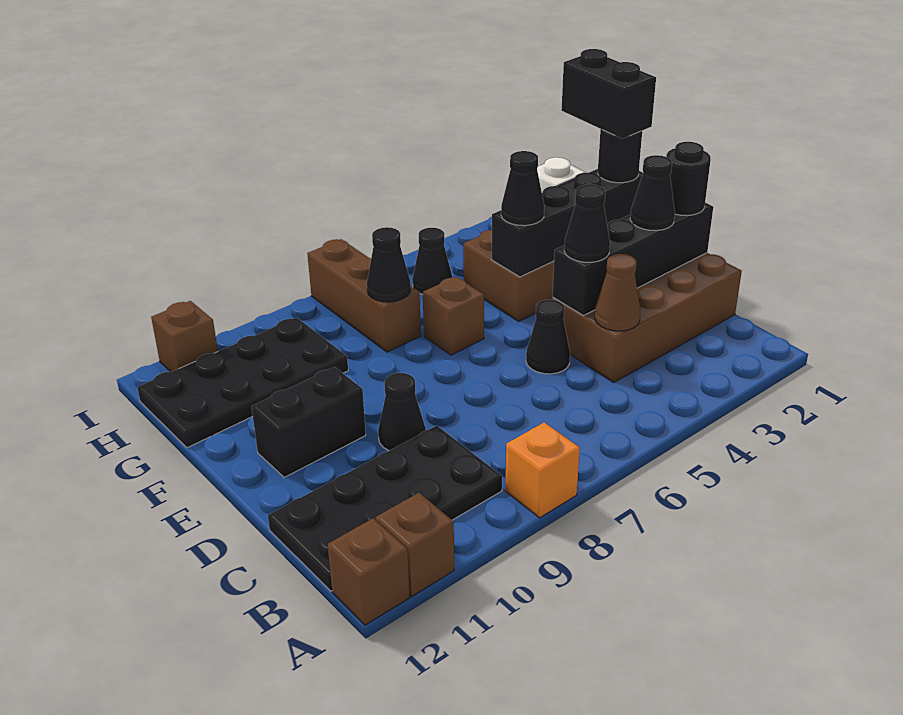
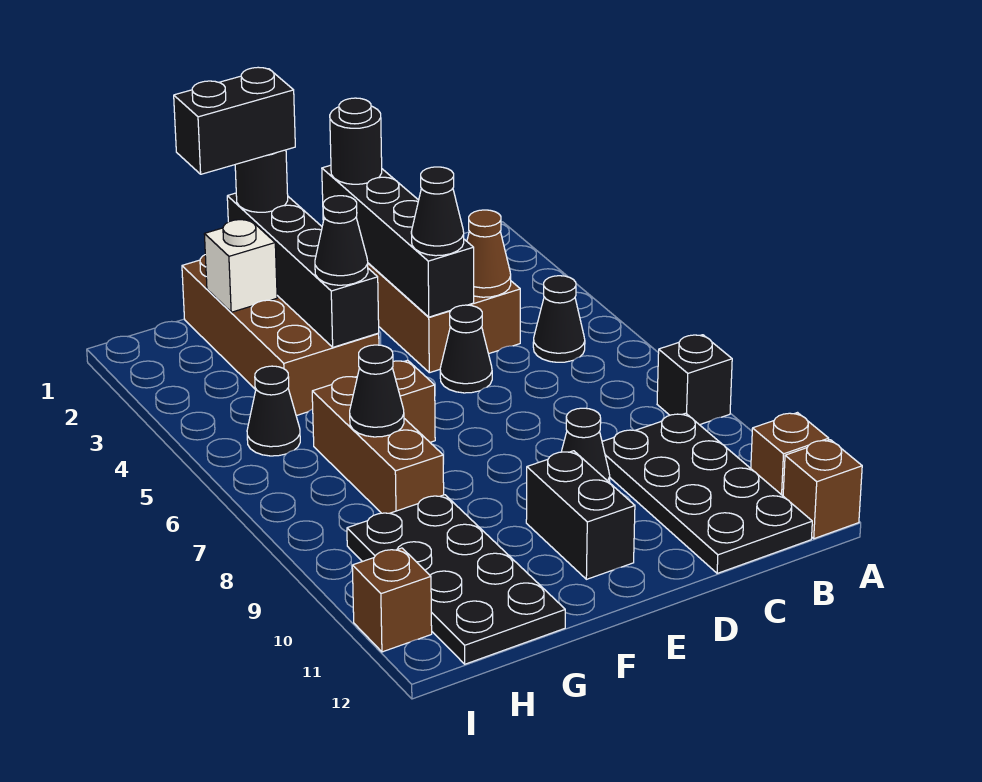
orange brick A8 level 1 -> black brick A8 level 1
black cone D2 level 3 -> black cone B5 level 1
brown brick G7:I7 level 1 -> brown brick G6:G8 level 1

